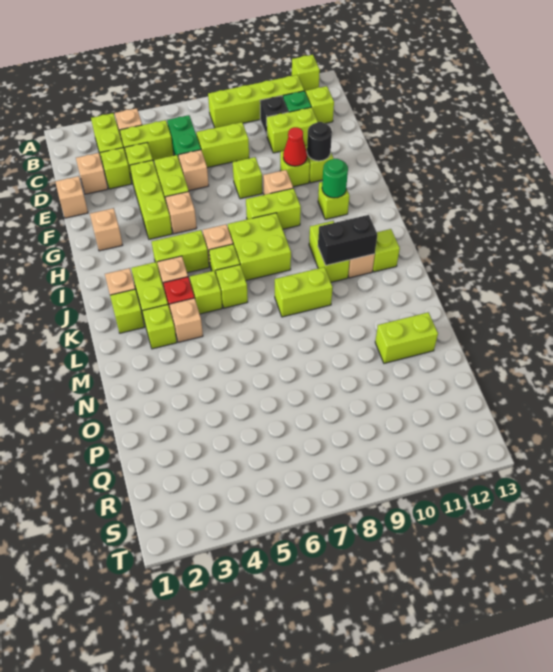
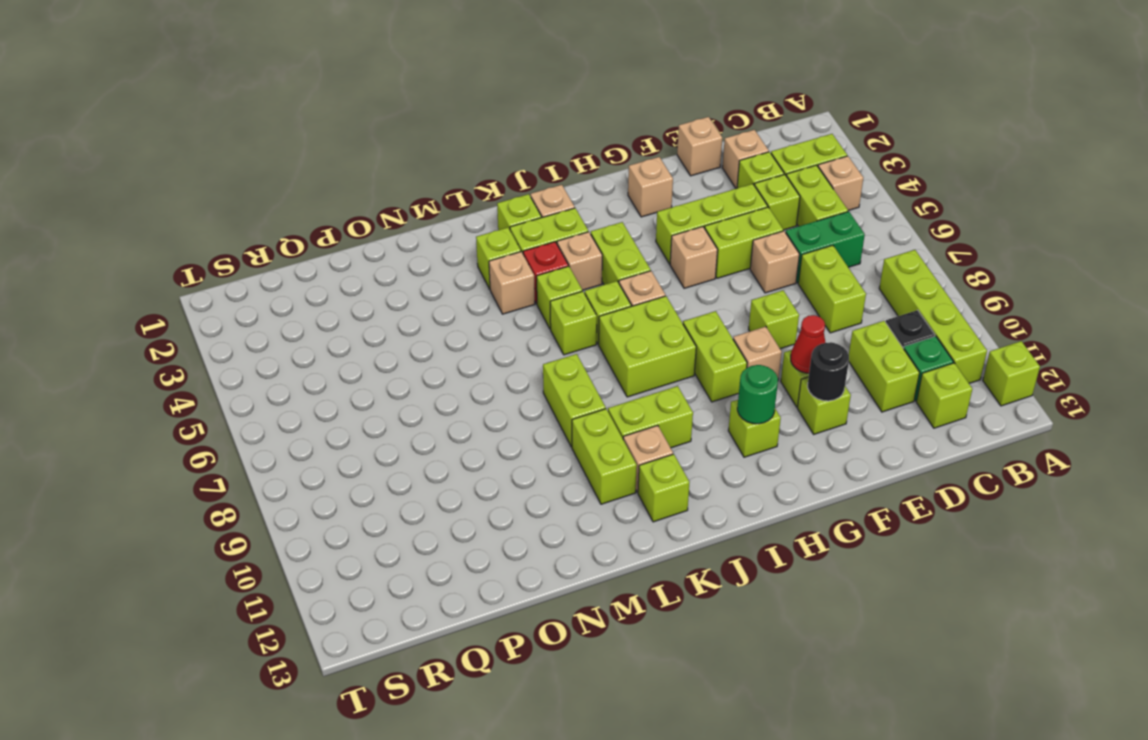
black brick K10:K11 level 2 -> none
lime brick O11:O12 level 1 -> lime brick L10:L11 level 1

